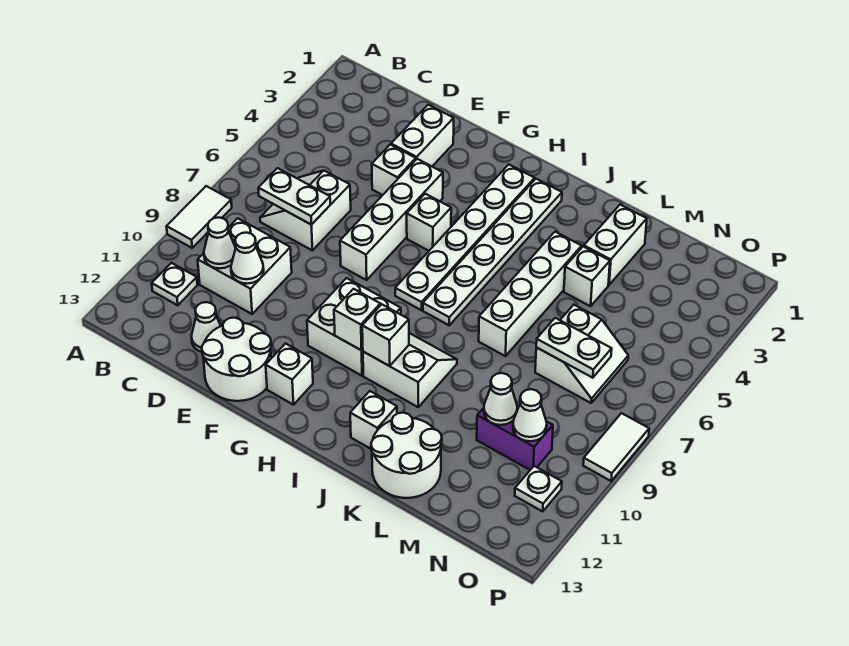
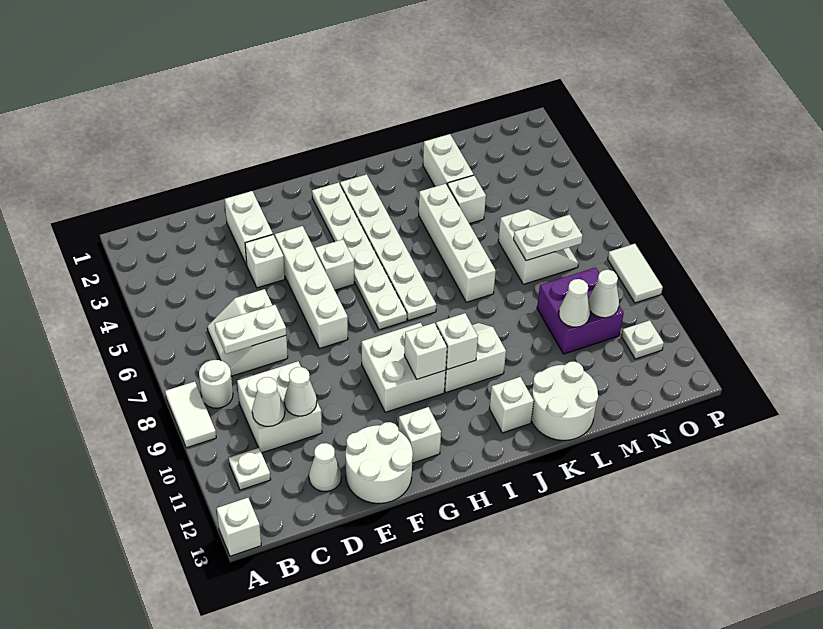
none -> white brick A13 level 1
none -> white round brick B8 level 1
purple brick M10:N10 level 1 -> purple brick M9:N10 level 1

